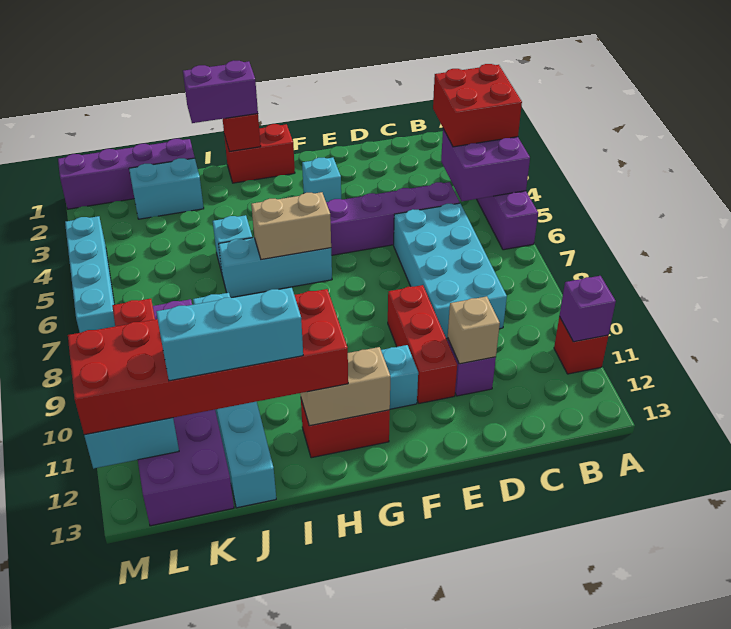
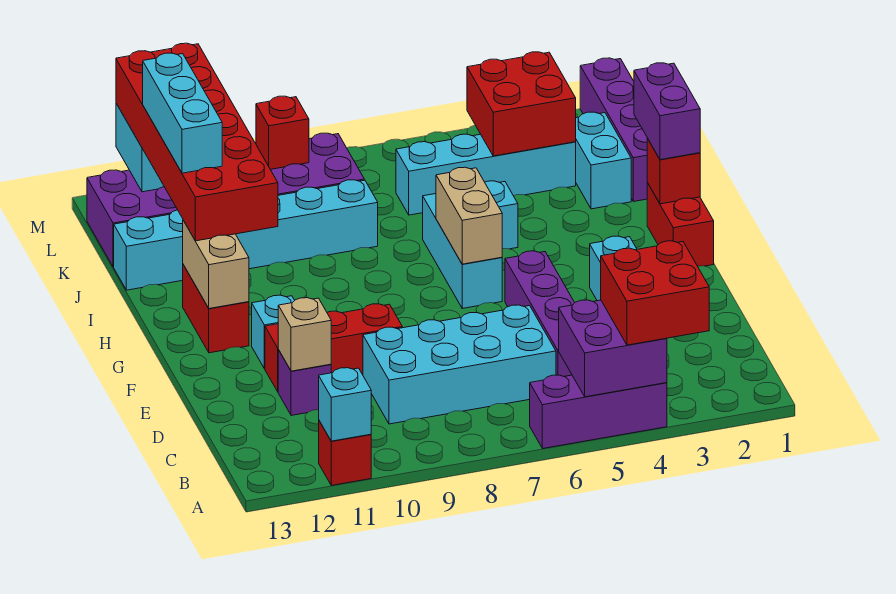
purple brick A11 level 2 -> cyan brick A11 level 2
none -> red brick K3:L4 level 2
cyan brick M4:M7 level 1 -> cyan brick K3:K6 level 1

